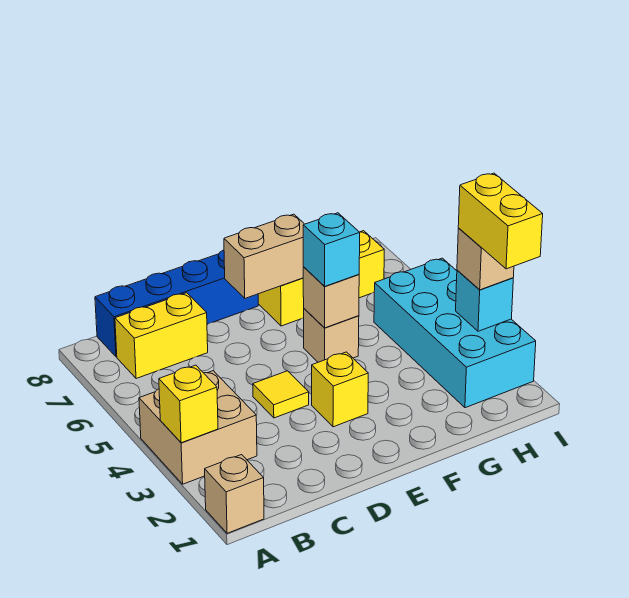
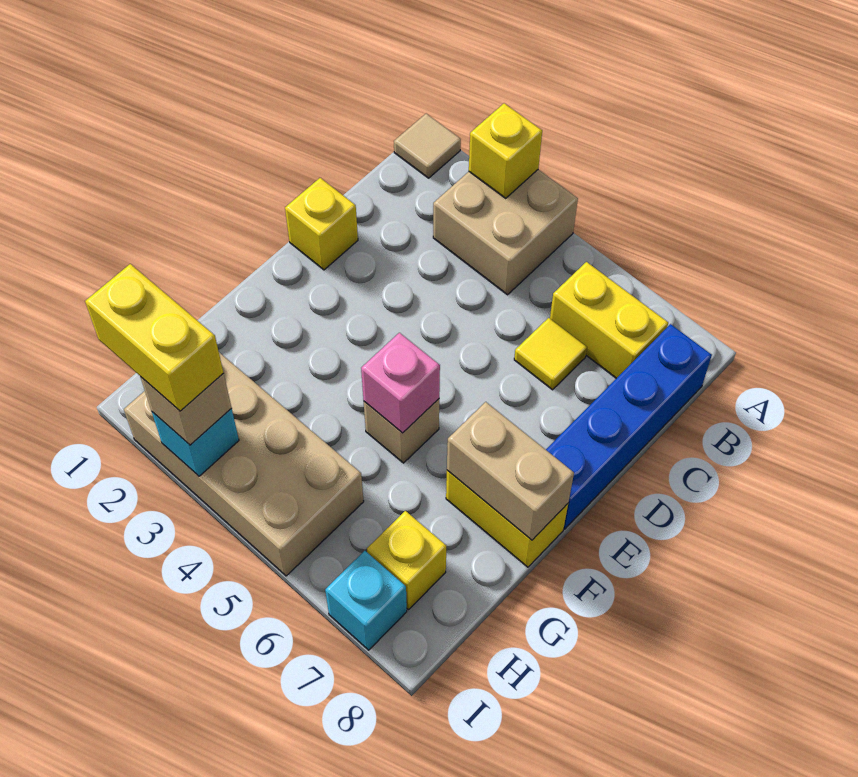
tan brick A1 level 1 -> tan tile A1 level 1
yellow brick B7:C7 level 1 -> yellow brick B6:B7 level 1
yellow tile D4 level 1 -> yellow tile C6 level 1
yellow brick E3 level 1 -> yellow brick D1 level 1
tan brick E7:F7 level 2 -> tan brick F7:F8 level 2
tan brick F5 level 2 -> pink brick F5 level 2
cyan brick F5 level 3 -> cyan brick I7 level 1
cyan brick H2:I5 level 1 -> tan brick H2:I5 level 1

